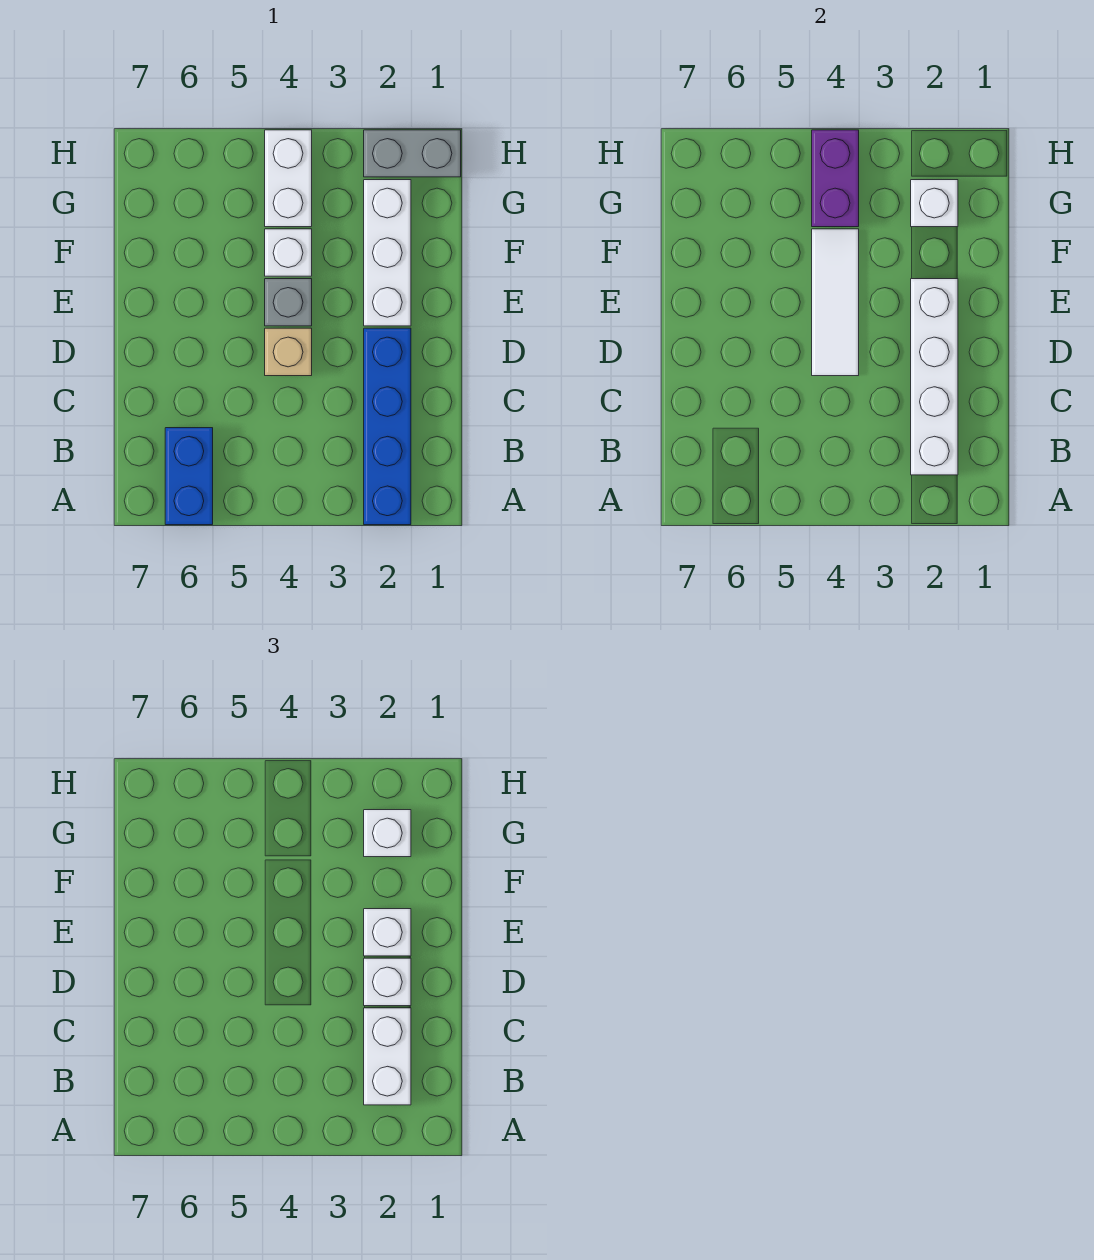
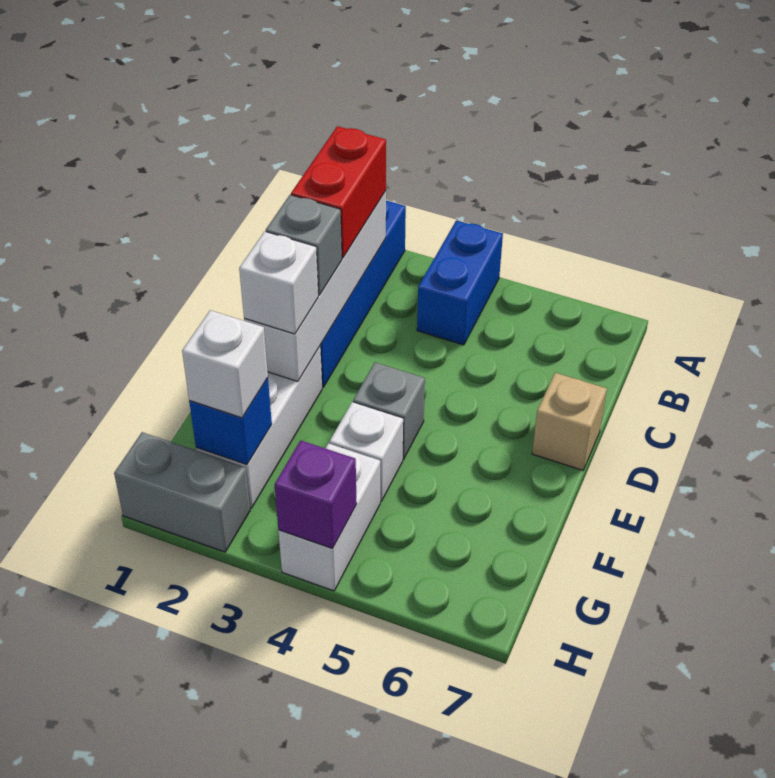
blue brick A6:B6 level 1 -> blue brick A4:B4 level 1
white brick B2:C2 level 3 -> red brick B2:C2 level 3
white brick D2 level 3 -> grey brick D2 level 3
tan brick D4 level 1 -> tan brick D7 level 1
white tile D4:F4 level 2 -> none
white brick G2 level 2 -> blue brick G2 level 2
purple brick G4:H4 level 2 -> purple brick H4 level 2

